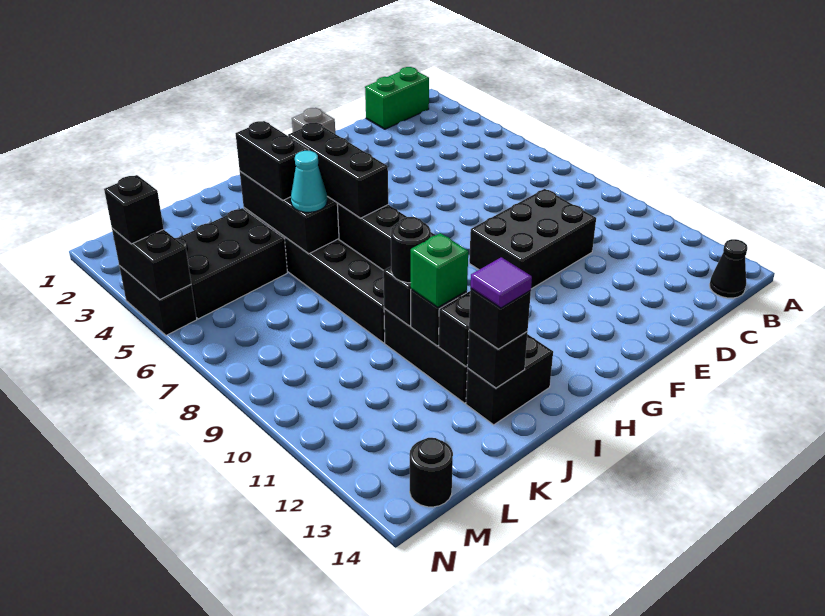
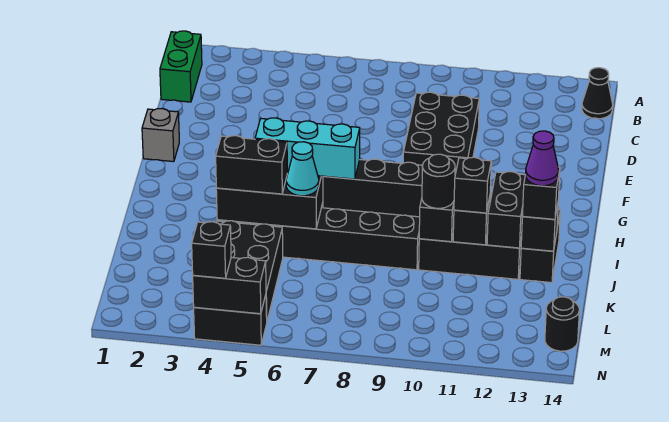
black brick I5:I7 level 3 -> cyan brick I5:I7 level 3
green brick J11 level 3 -> black brick J11 level 3
purple tile J13 level 4 -> purple cone J13 level 4

